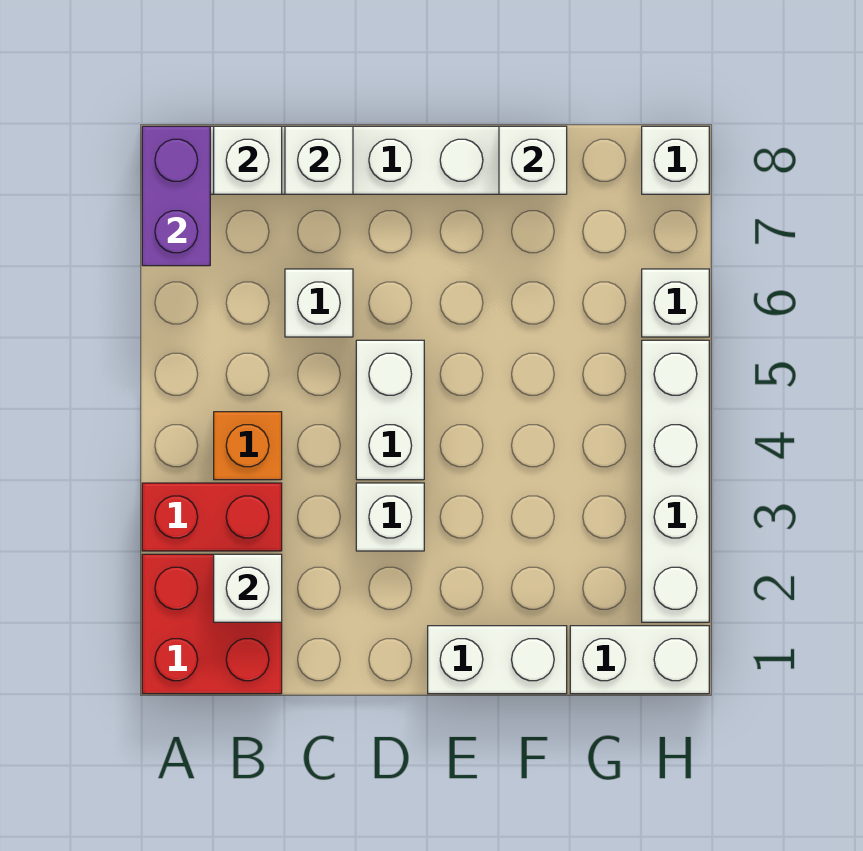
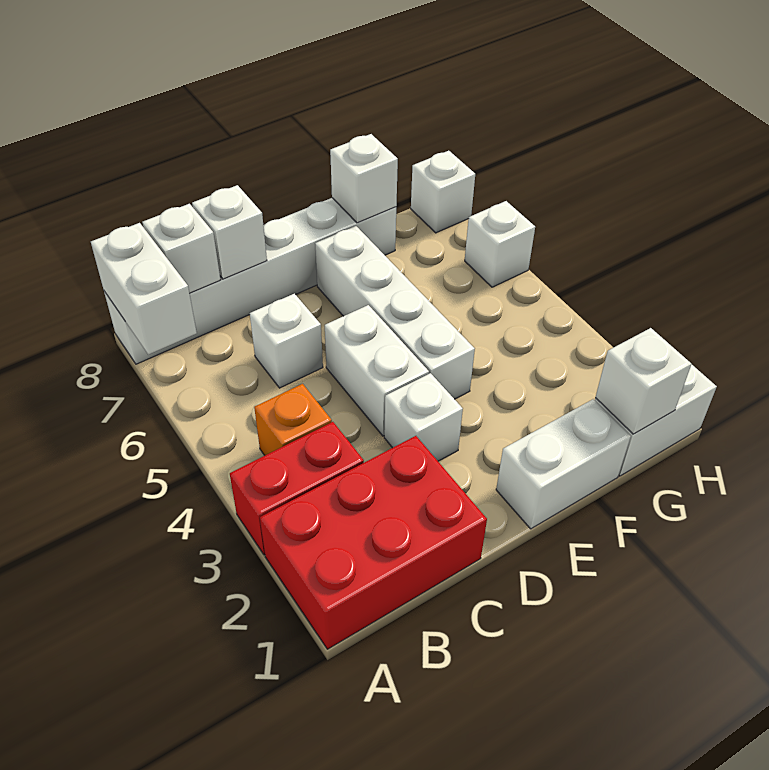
red brick A1:B2 level 1 -> red brick A1:C2 level 1
purple brick A7:A8 level 2 -> white brick A7:A8 level 2
white brick B2 level 2 -> white brick G1 level 2
white brick H2:H5 level 1 -> white brick E4:E7 level 1

